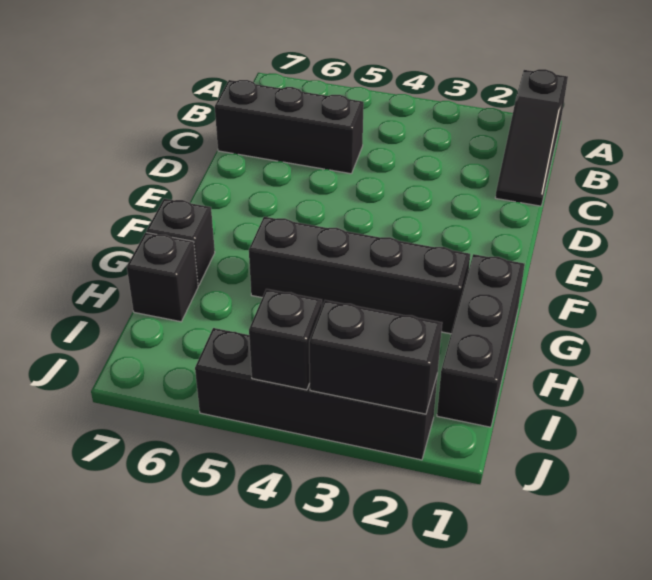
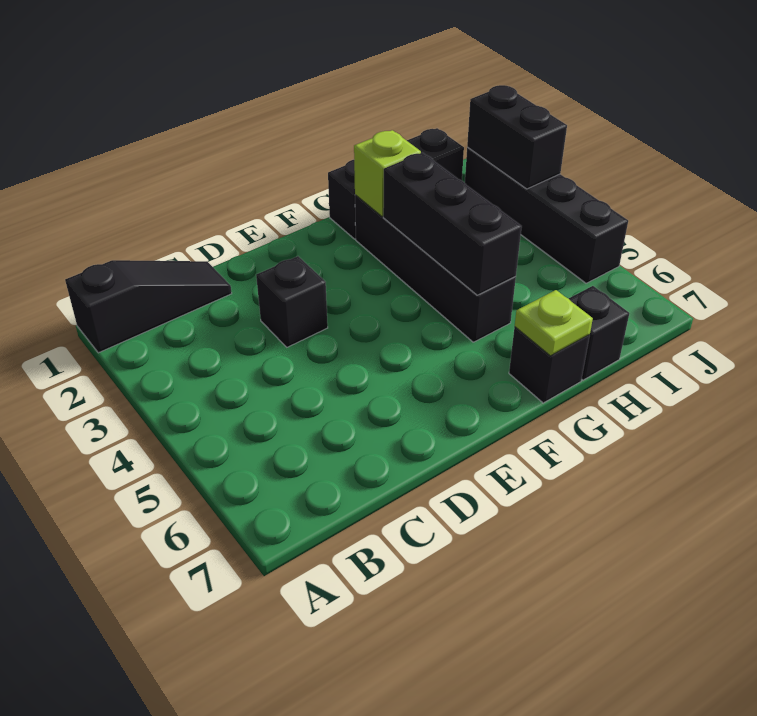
black brick C5:C7 level 1 -> black brick G3:G5 level 2
none -> lime brick G2 level 2
none -> lime plate G7 level 2
black brick J4 level 2 -> black brick D3 level 1

